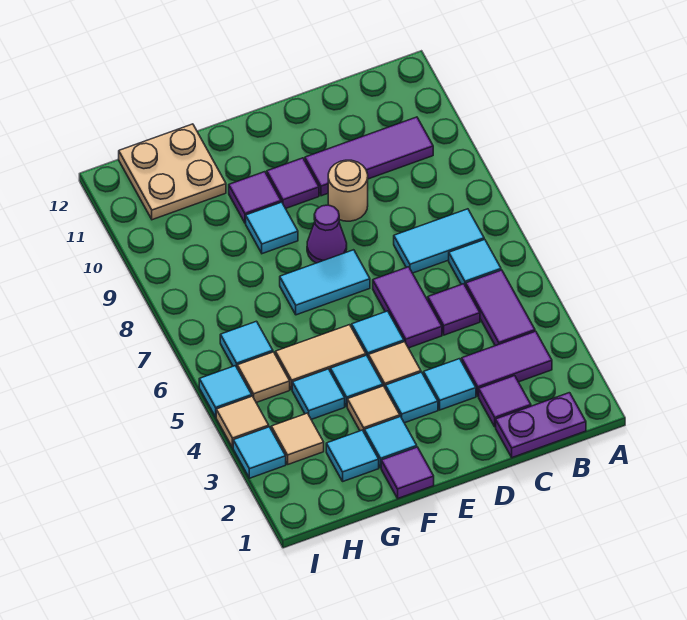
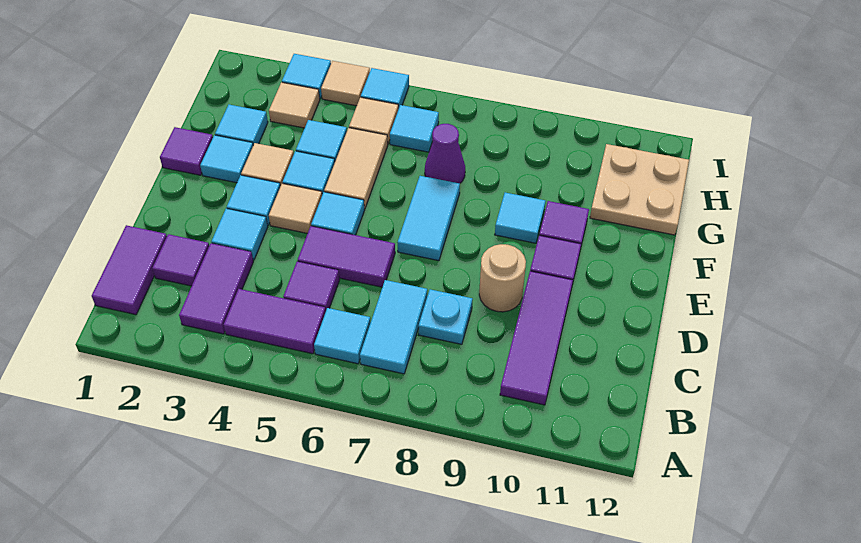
purple plate B1:C1 level 1 -> purple tile B1:C1 level 1
none -> cyan plate C8 level 1
purple cone E8 level 1 -> purple cone G7 level 1

